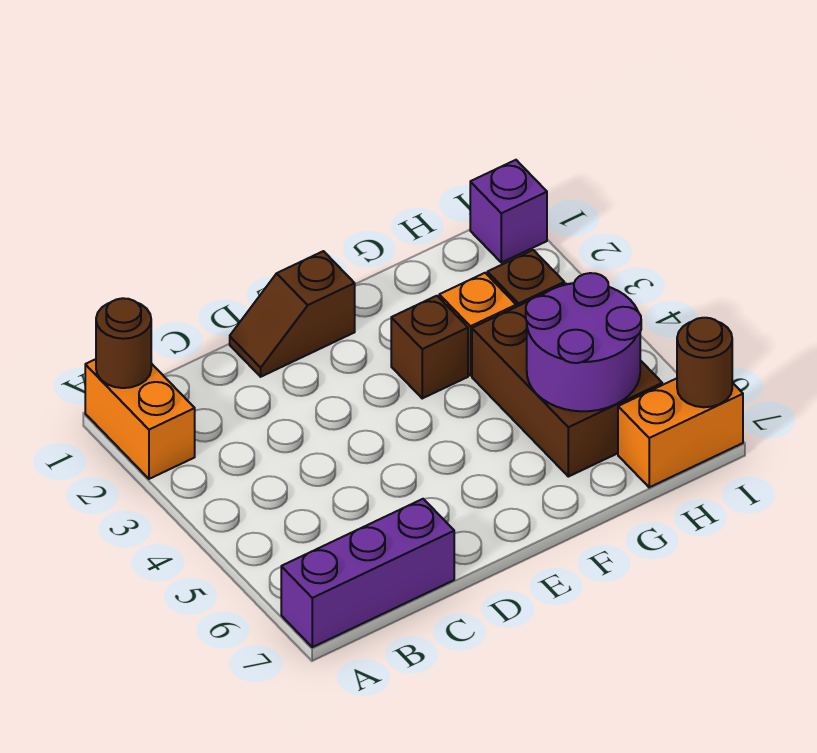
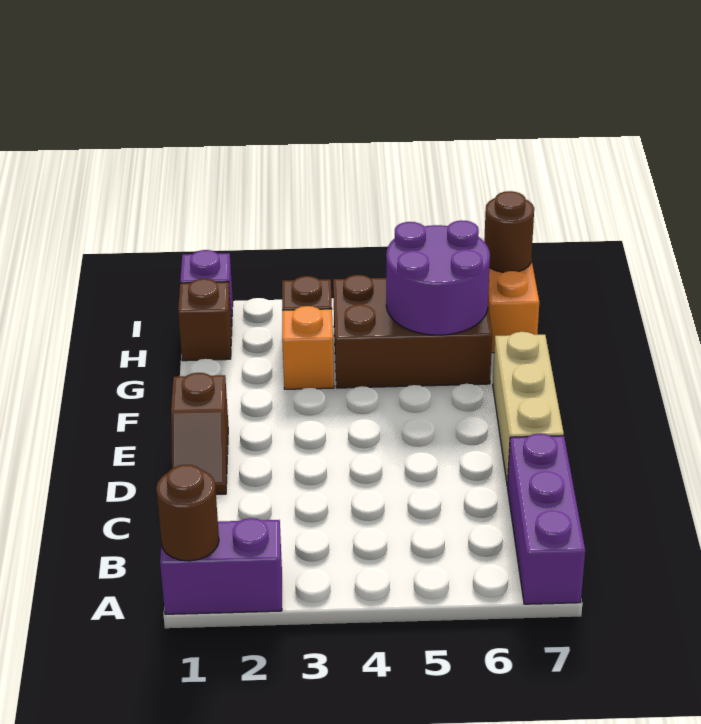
orange brick A1:A2 level 1 -> purple brick A1:A2 level 1
none -> tan brick D7:F7 level 1
brown brick F3 level 1 -> brown brick H1 level 1

